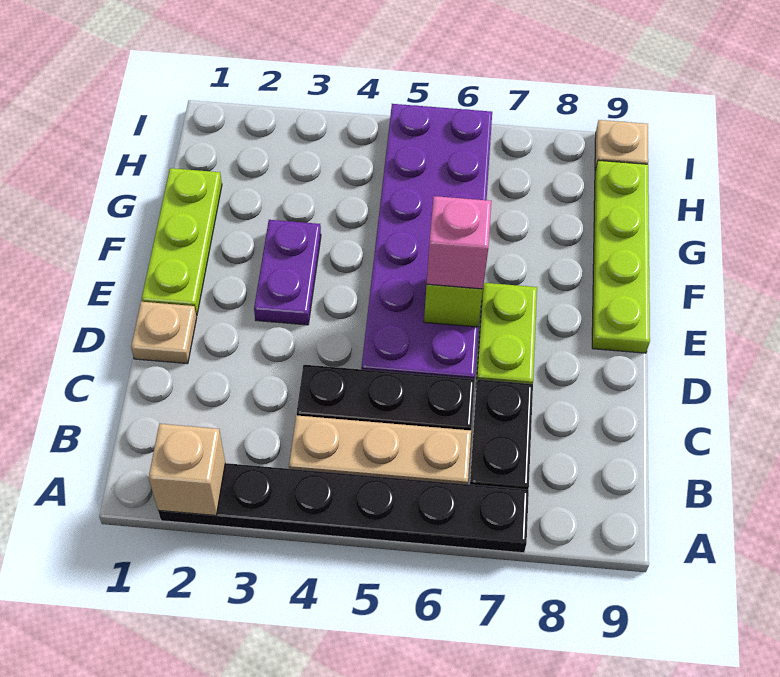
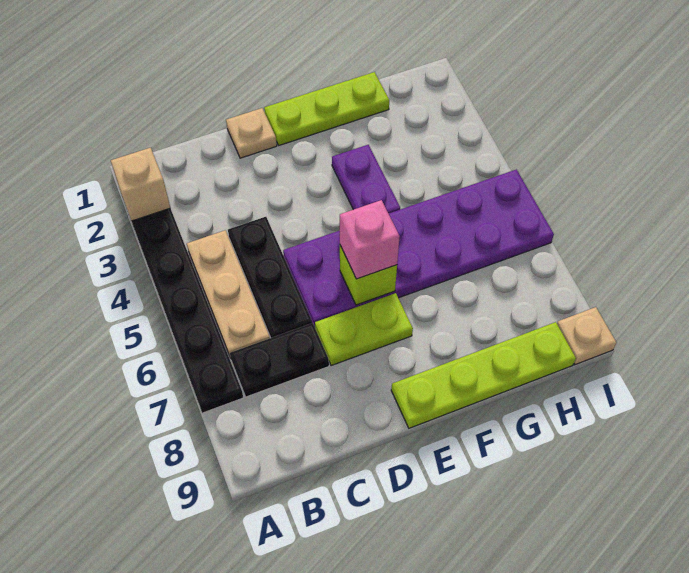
purple plate E3:F3 level 1 -> purple plate F3:F4 level 1

